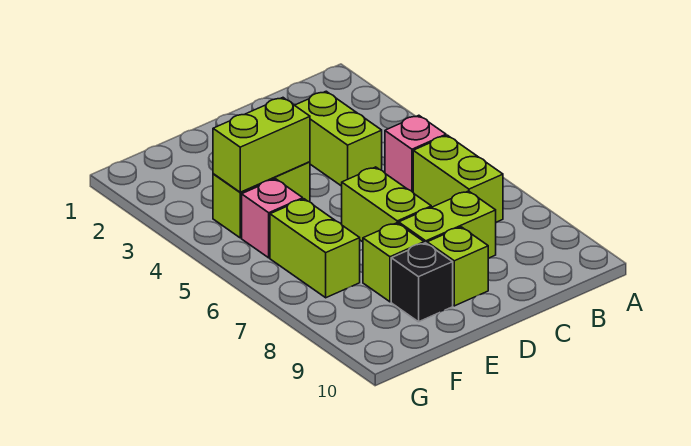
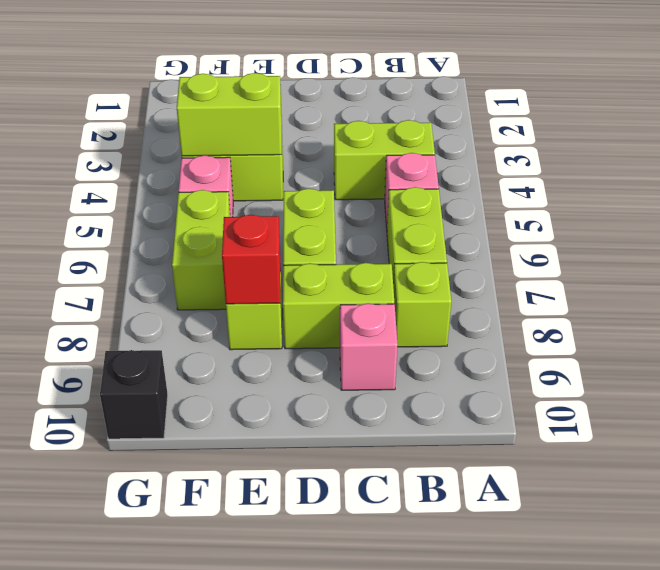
lime brick C3:C4 level 1 -> lime brick B4:C4 level 1
none -> pink brick C9 level 1
lime brick D9 level 1 -> lime brick B8 level 1
none -> red brick E8 level 2
black brick E9 level 1 -> black brick G10 level 1

